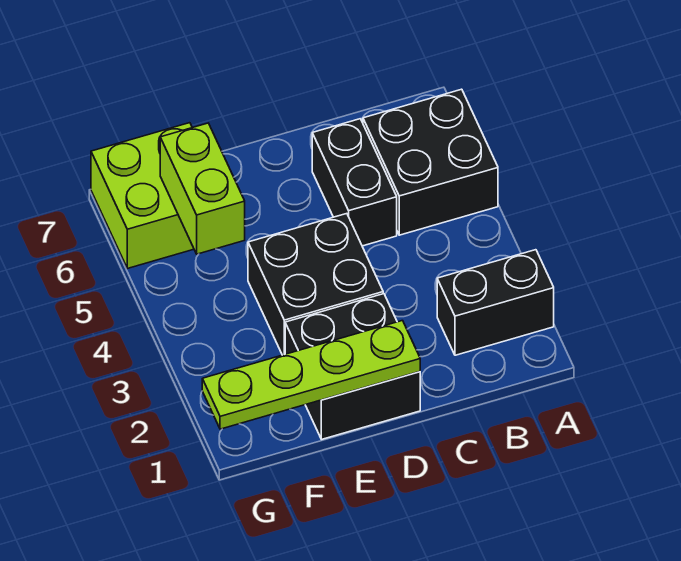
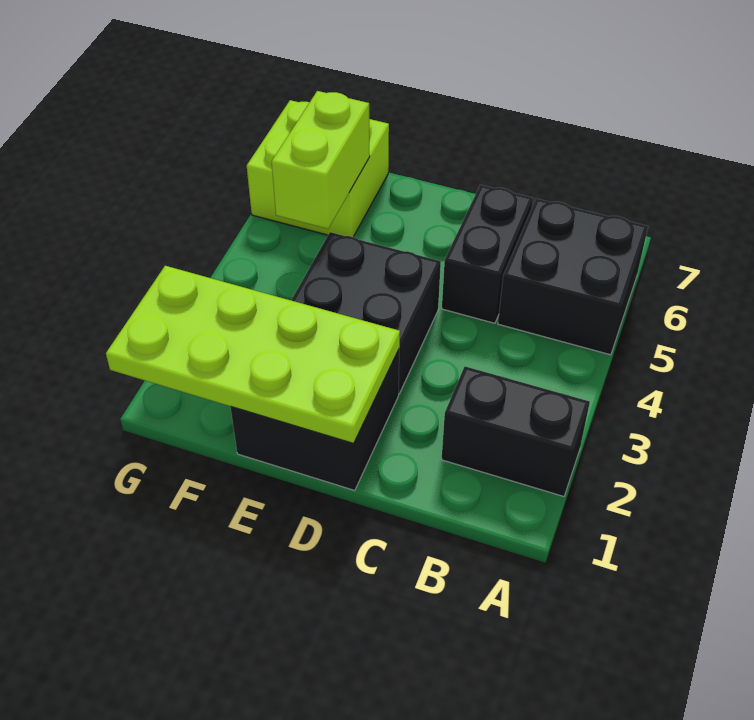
lime plate D1:G1 level 2 -> lime plate D1:G2 level 2

